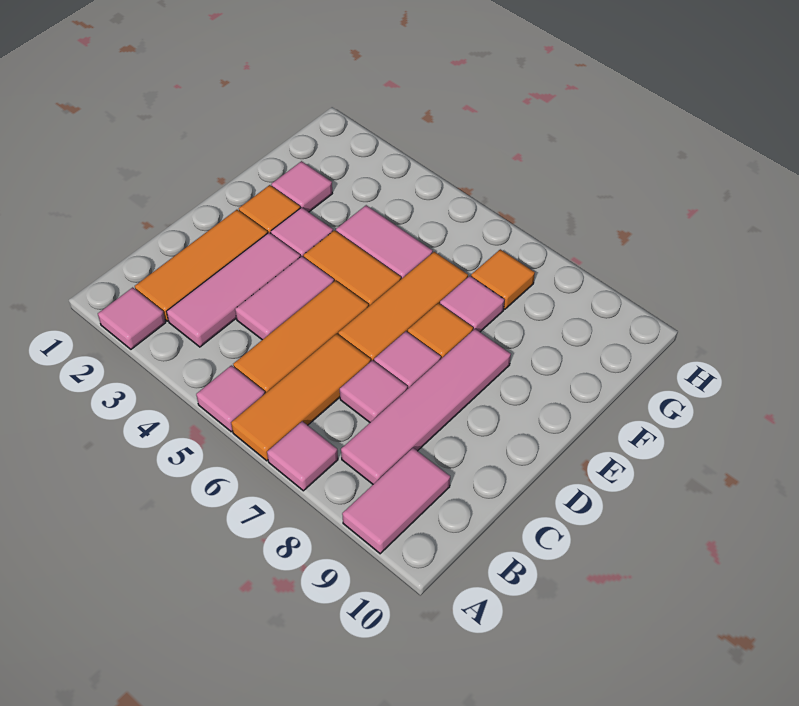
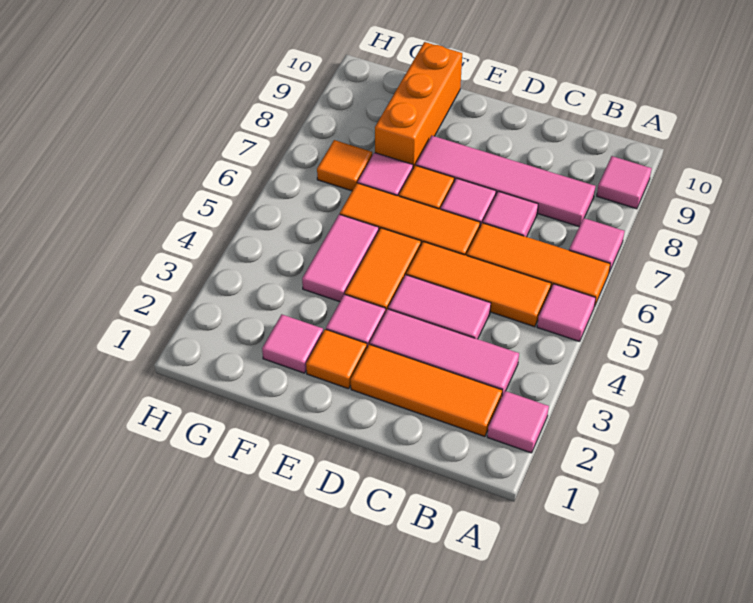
pink tile A9:B9 level 1 -> pink tile A9 level 1
none -> orange brick F8:F10 level 1

